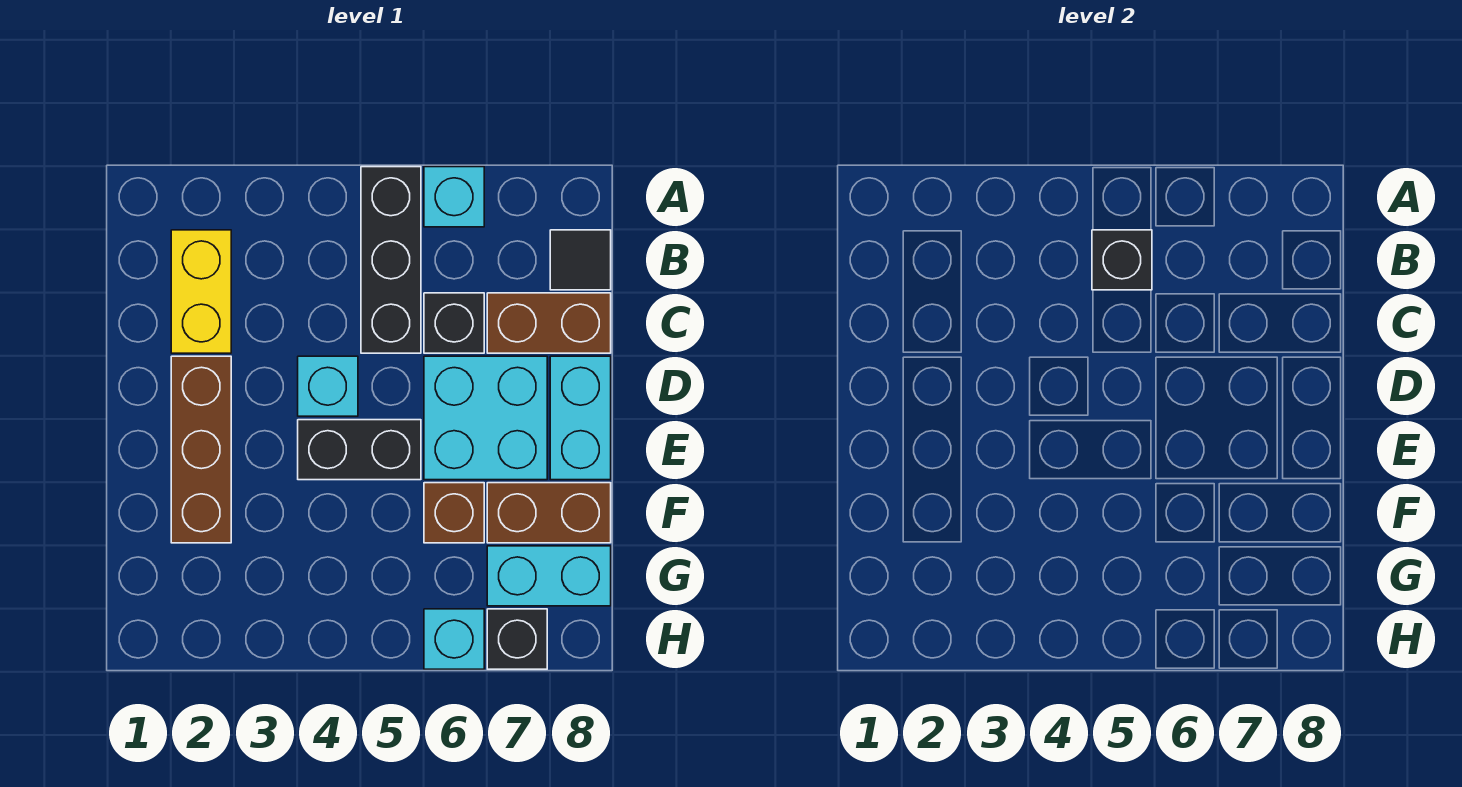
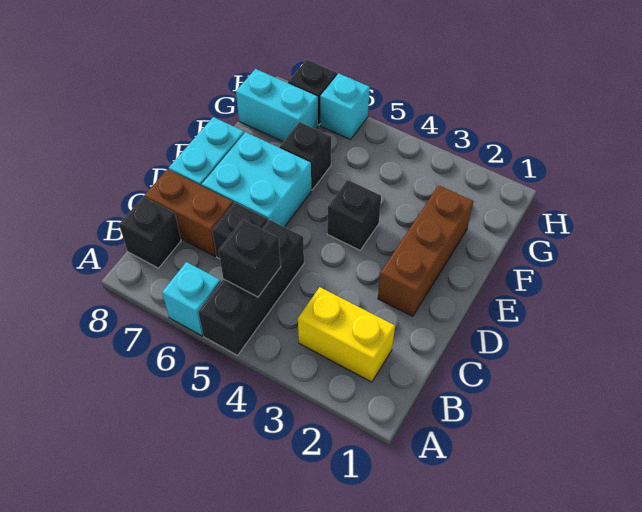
yellow brick B2:C2 level 1 -> yellow brick B2:B3 level 1
black tile B8 level 1 -> black brick B8 level 1
cyan brick D4 level 1 -> none
black brick E4:E5 level 1 -> black brick E4 level 1
brown brick F6 level 1 -> black brick F6 level 1
brown brick F7:F8 level 1 -> none

